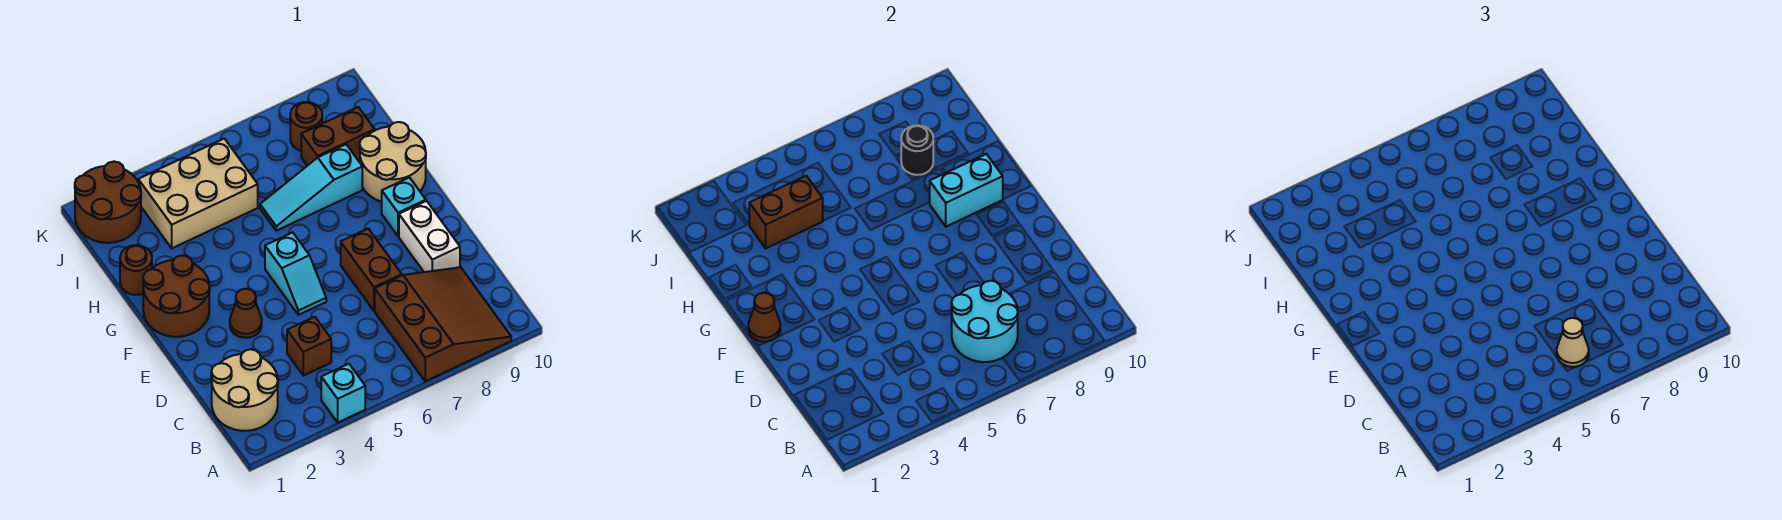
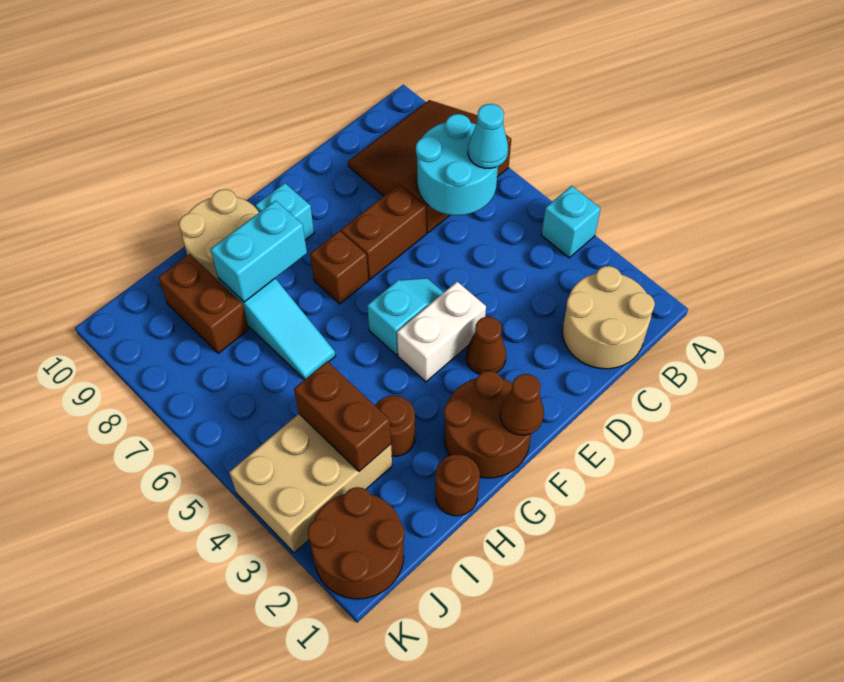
tan cone B6 level 3 -> cyan cone B6 level 3
brown brick C4 level 1 -> brown brick F7 level 1
white brick D9:E9 level 1 -> white brick E4:F4 level 1
cyan brick G8:G9 level 2 -> cyan brick G8:H8 level 2
tan brick I3:J5 level 1 -> tan brick I3:K4 level 1
black round brick I8 level 2 -> none
brown round brick J8 level 1 -> brown round brick H3 level 1

